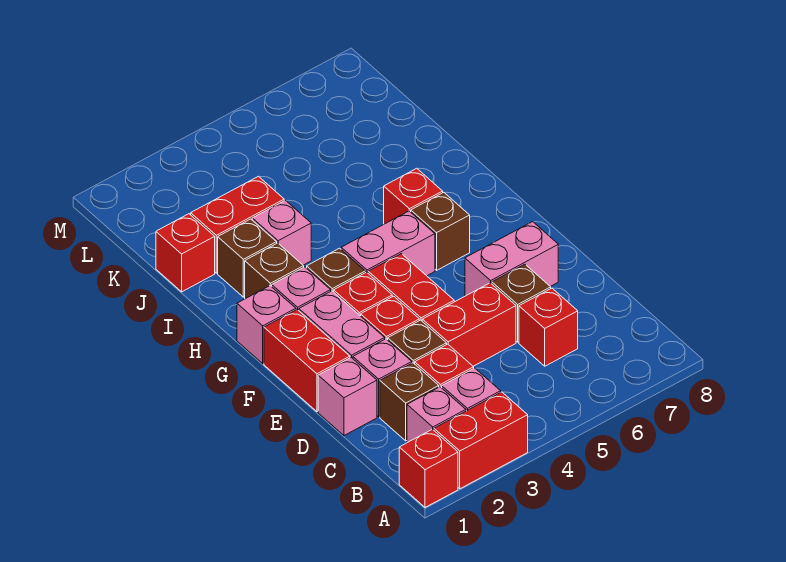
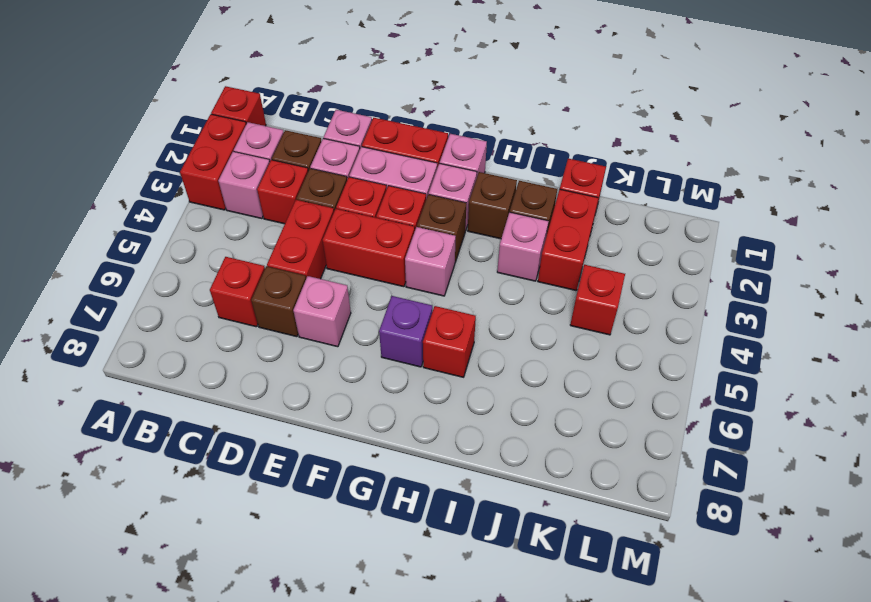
pink brick E6:E7 level 1 -> pink brick E6 level 1
pink brick G4:G5 level 1 -> pink brick G4 level 1
brown brick G6 level 1 -> purple brick G6 level 1
none -> red brick K4 level 1

